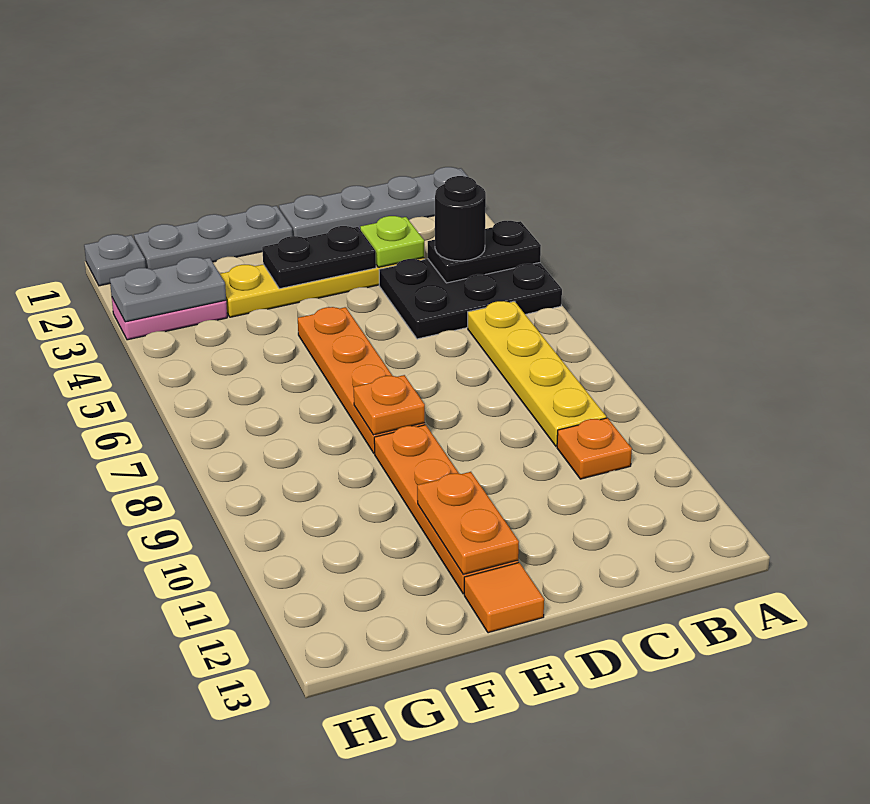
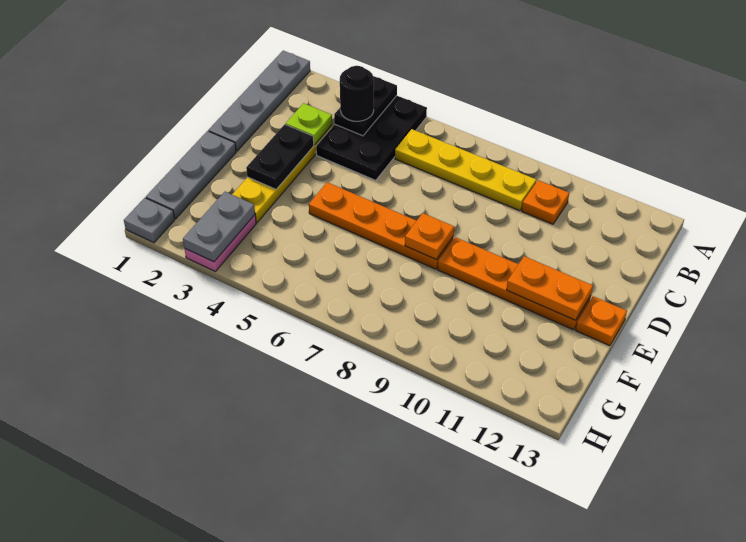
orange tile E13 level 1 -> orange plate E13 level 1

